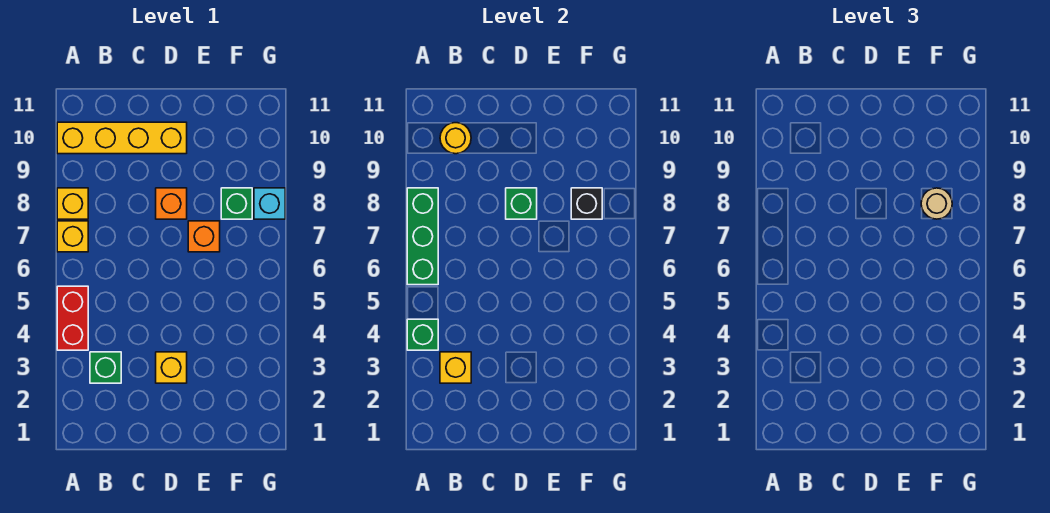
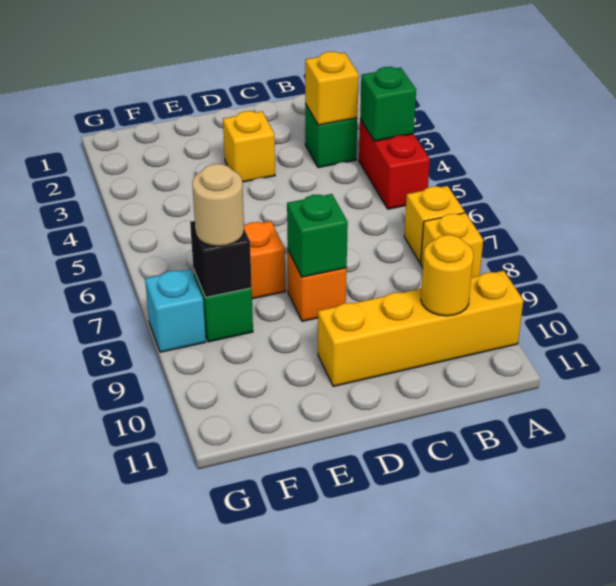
green brick A6:A8 level 2 -> none

